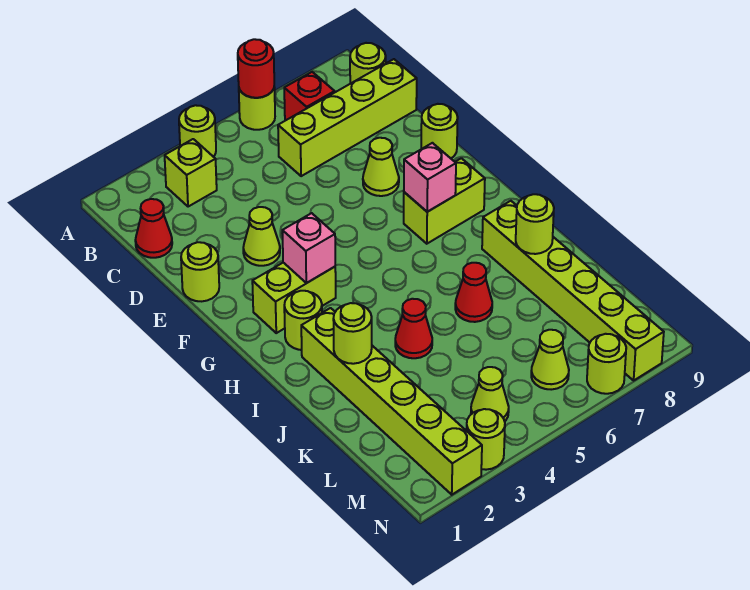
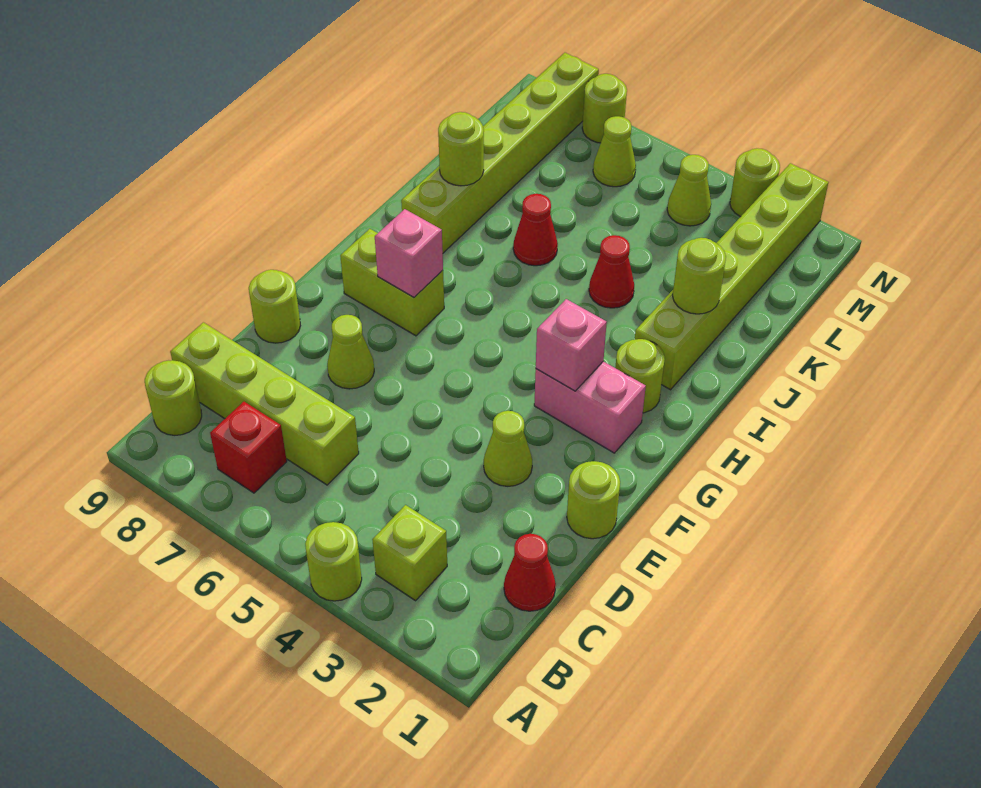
lime round brick A6 level 1 -> none
red round brick A6 level 2 -> none
lime brick G2:G3 level 1 -> pink brick G2:G3 level 1

